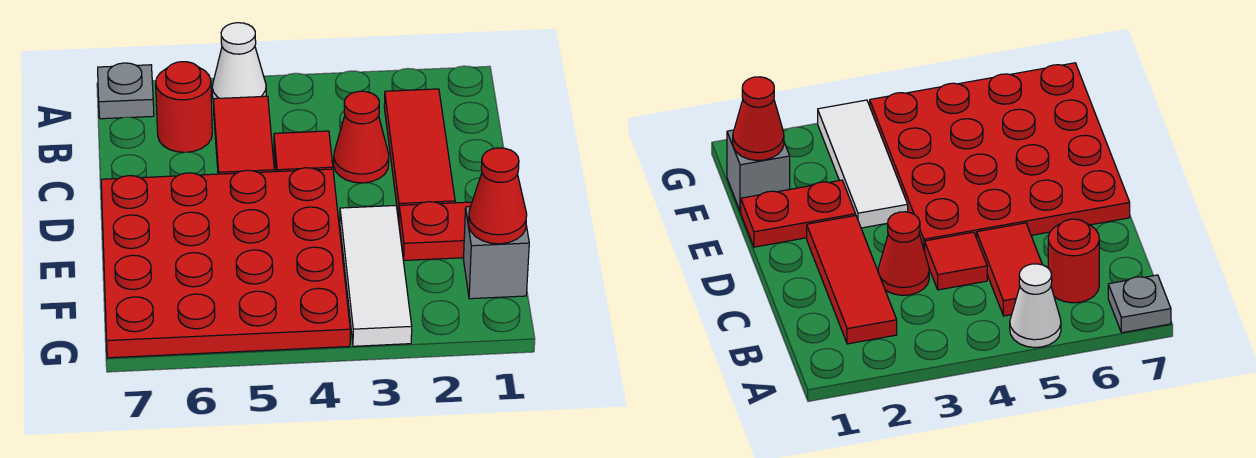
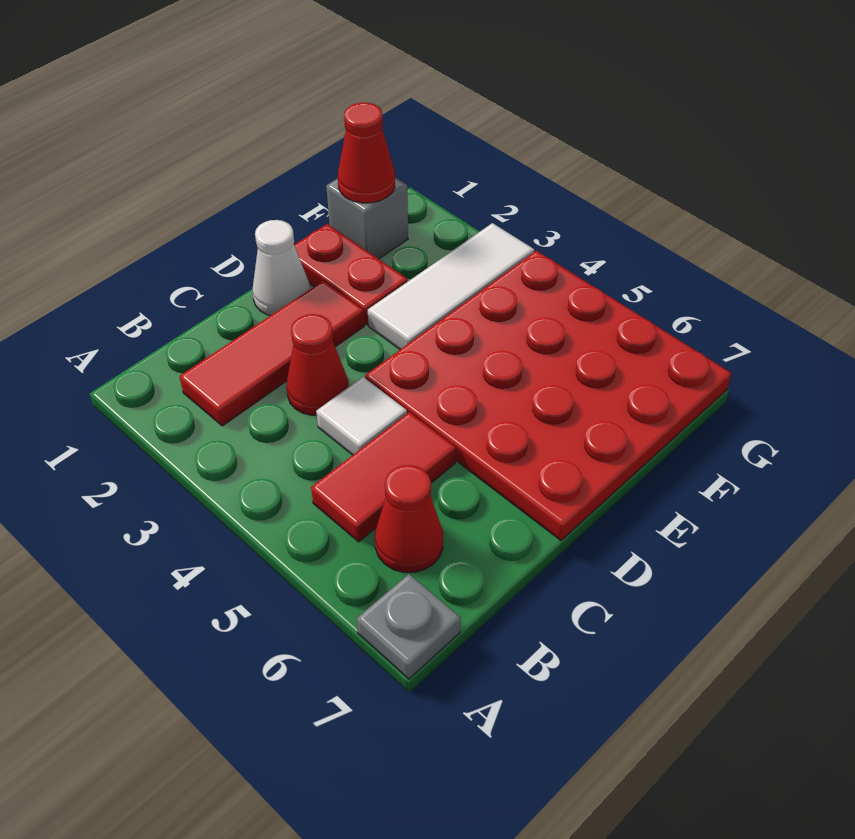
white cone A5 level 1 -> white cone D1 level 1
red round brick B6 level 1 -> red cone B6 level 1
red tile C4 level 1 -> white tile C4 level 1

